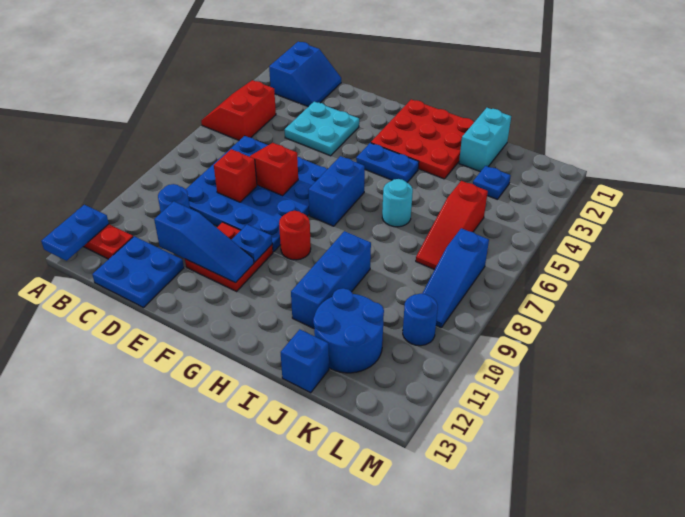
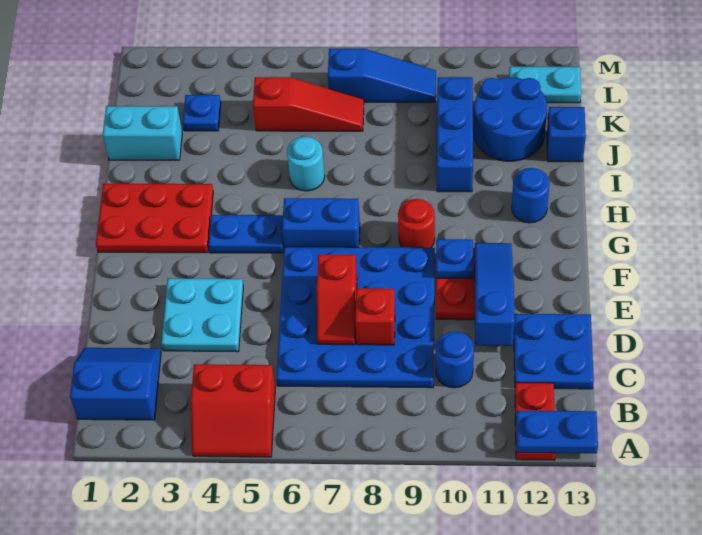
red plate G1:I3 level 1 -> red plate G1:H3 level 1
blue plate G4:H4 level 1 -> blue plate G4:G5 level 1
blue brick I9:I11 level 1 -> blue brick I10:K10 level 1
blue round brick L10 level 1 -> blue round brick H12 level 1
none -> cyan plate L12:L13 level 1

